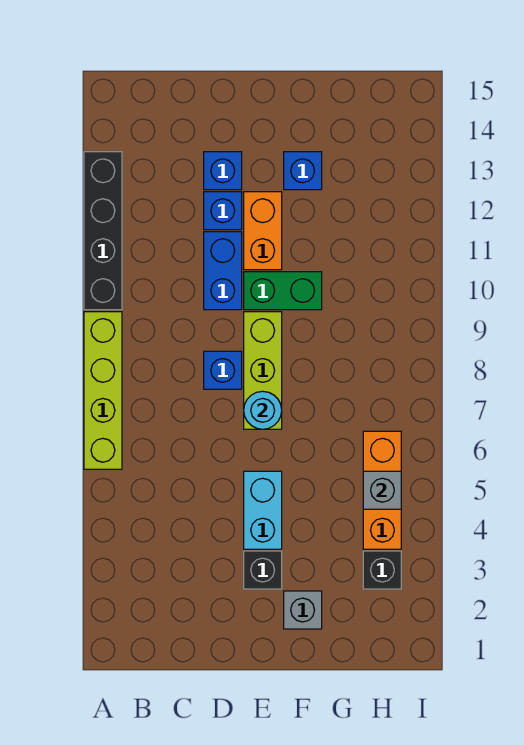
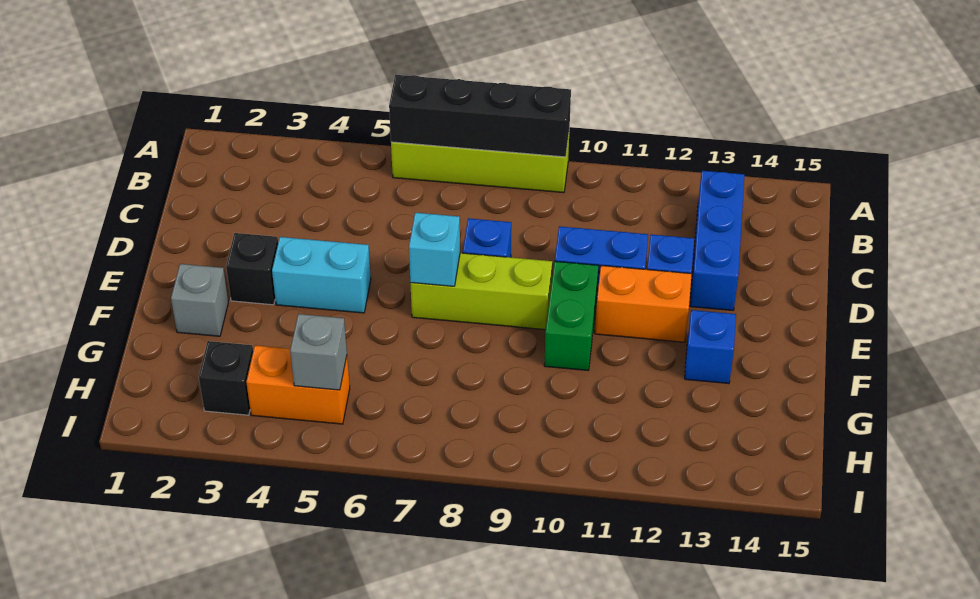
black brick A10:A13 level 1 -> black brick A6:A9 level 2
blue brick D13 level 1 -> blue brick B13:D13 level 1
cyan round brick E7 level 2 -> cyan brick E7 level 2
orange brick H4:H6 level 1 -> orange brick H4:H5 level 1

